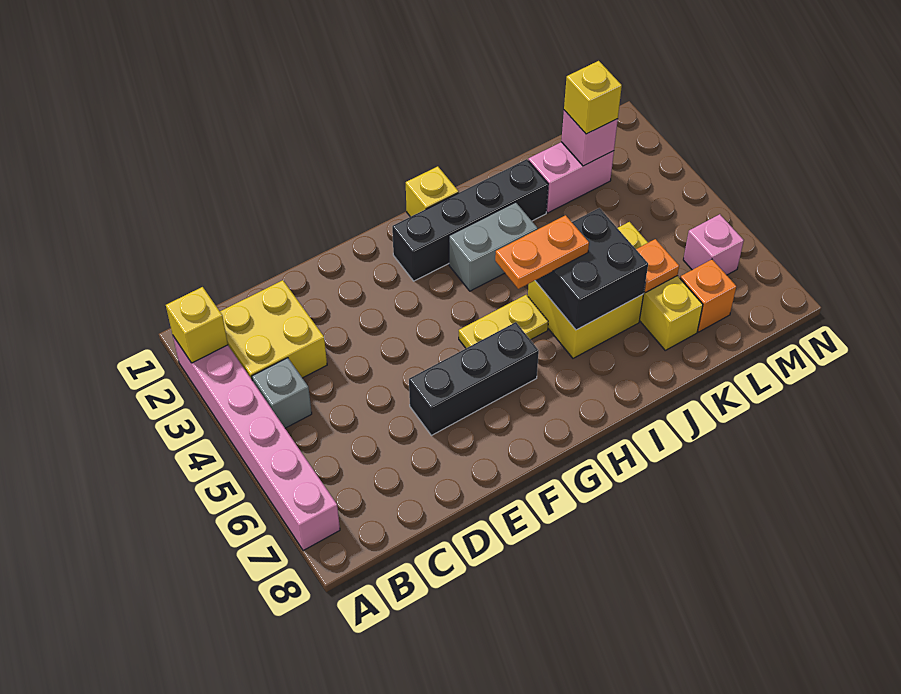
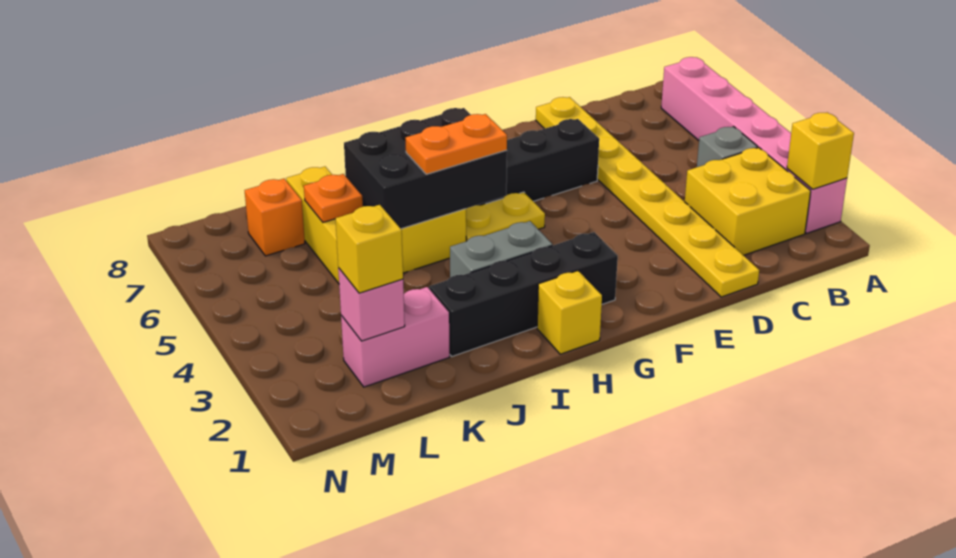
none -> yellow plate D1:D8 level 1
black brick I5:J6 level 2 -> black brick H5:J6 level 2
pink brick M6 level 1 -> none

